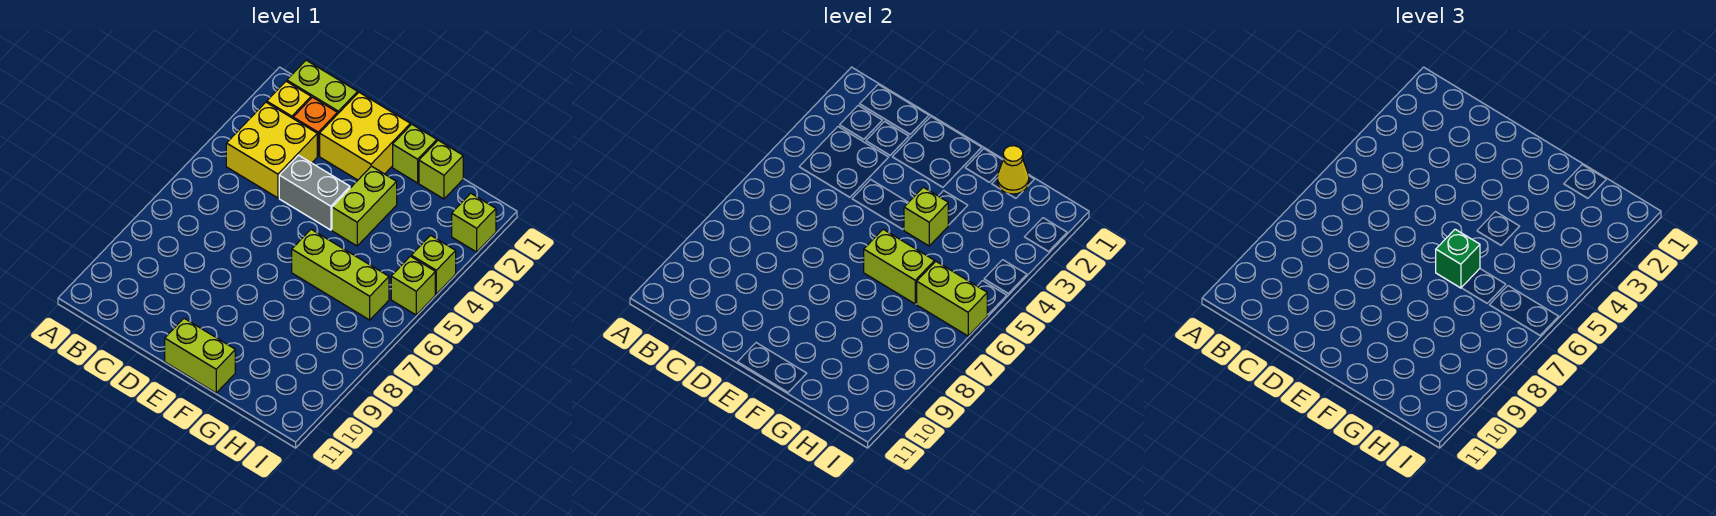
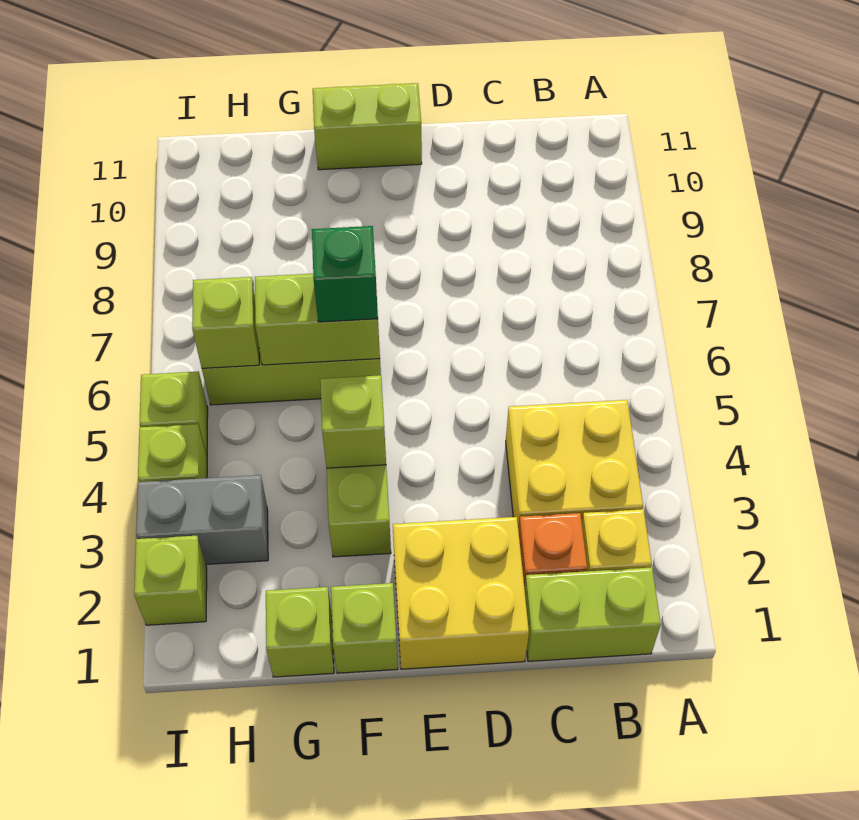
grey brick D4:E4 level 1 -> grey brick H3:I3 level 1
yellow cone G1 level 2 -> none
lime brick H6:I6 level 2 -> lime brick H6 level 2

